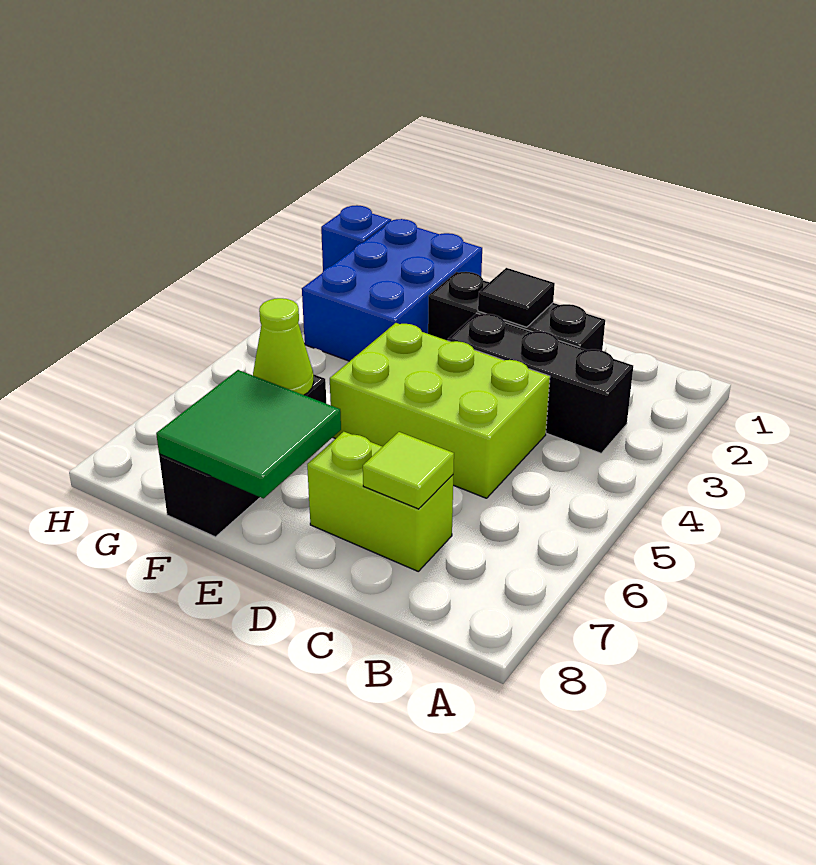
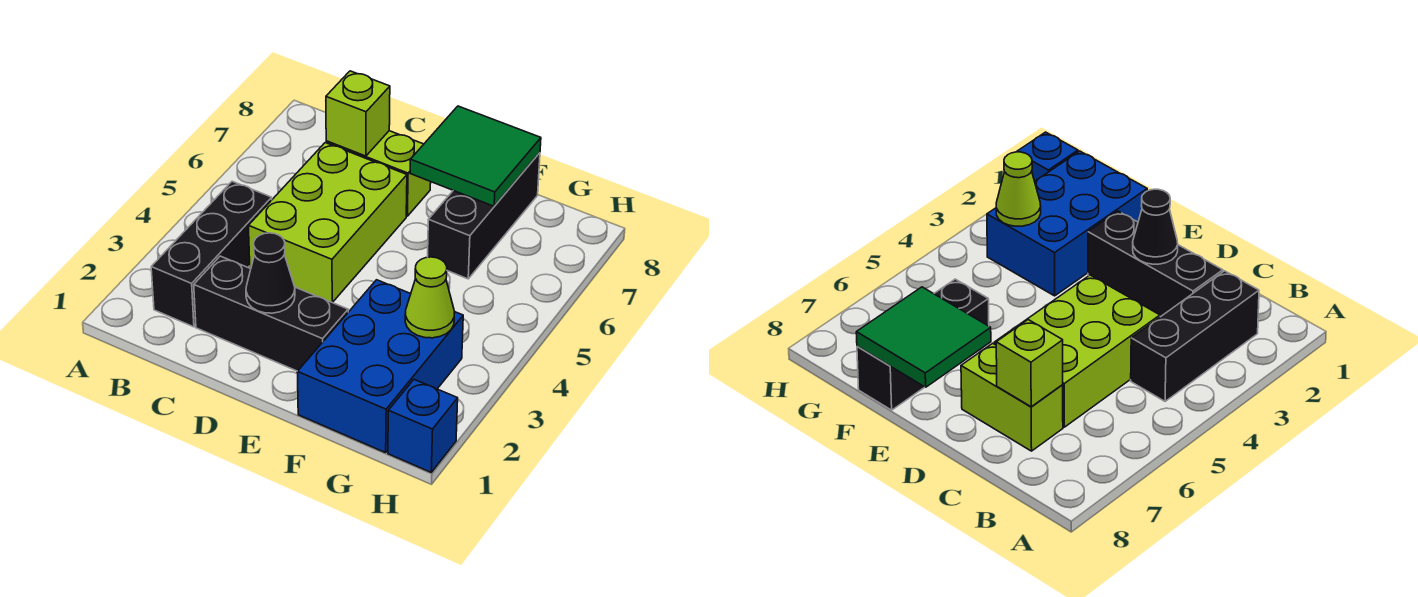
black brick B3:D3 level 1 -> black brick B2:B4 level 1
lime brick C4:E5 level 1 -> lime brick C4:D6 level 1
lime tile C7 level 2 -> lime brick C7 level 2
black tile D2 level 2 -> black cone D2 level 2
lime cone F6 level 2 -> lime cone G3 level 2

